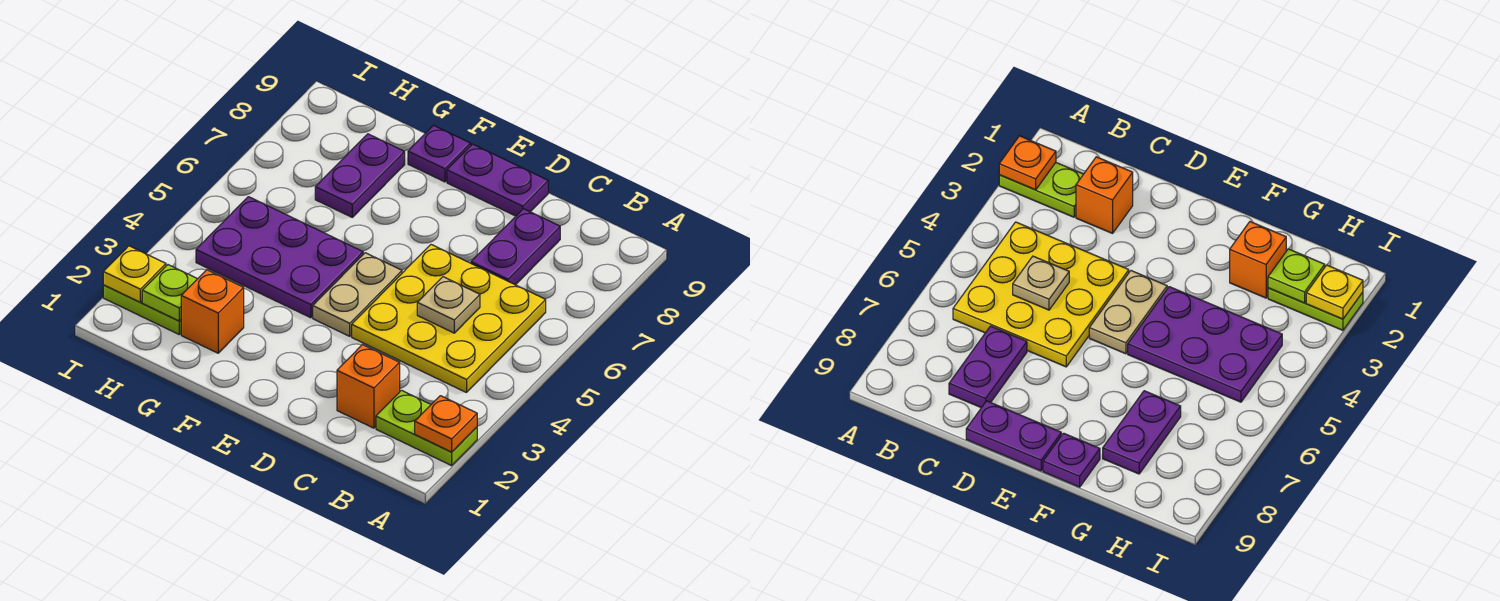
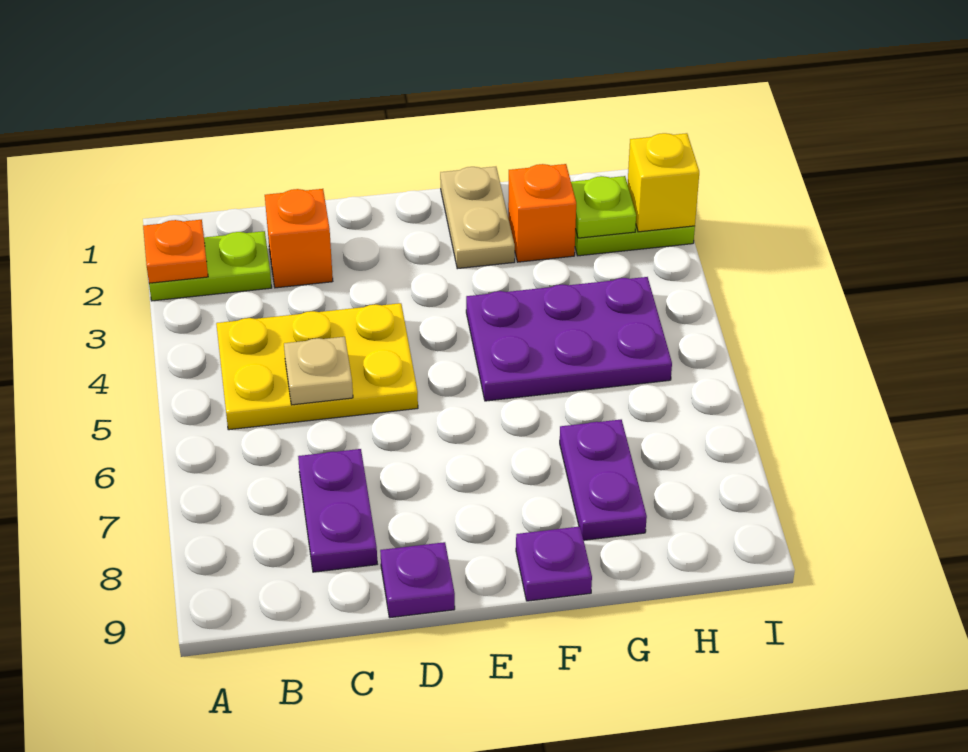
yellow plate B4:D6 level 1 -> yellow plate B4:D5 level 1
purple plate D9:E9 level 1 -> purple plate D9 level 1
tan plate E4:E5 level 1 -> tan plate F1:F2 level 1
yellow plate I2 level 2 -> yellow brick I2 level 2

